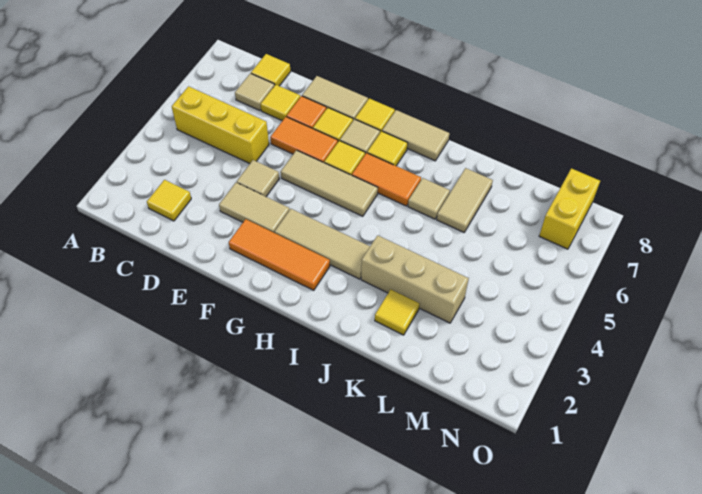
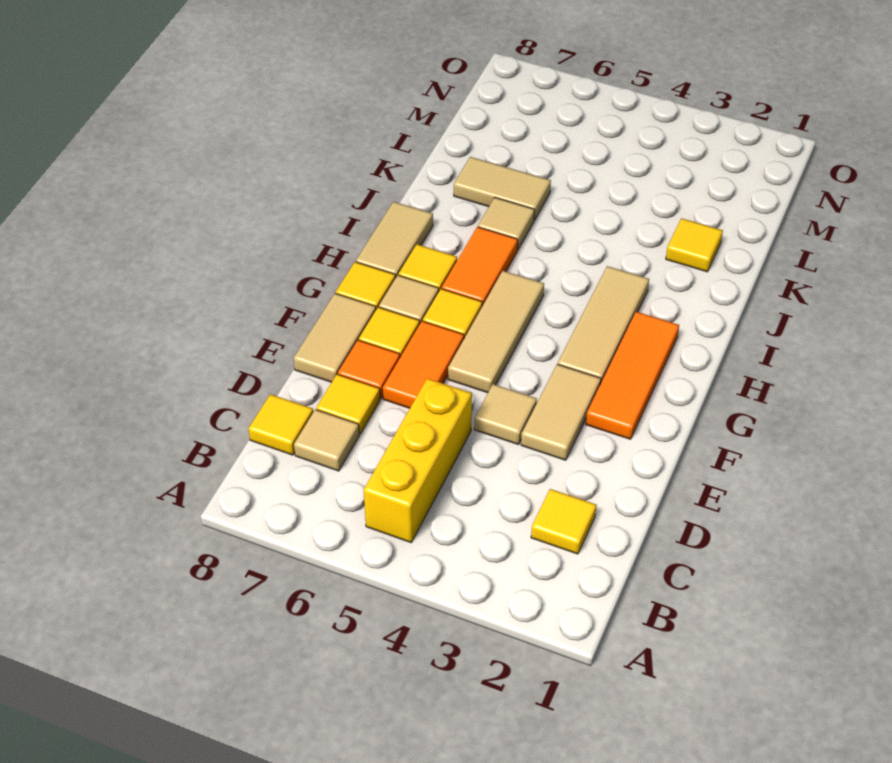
tan brick J3:L3 level 1 -> none
yellow brick N7:N8 level 1 -> none

